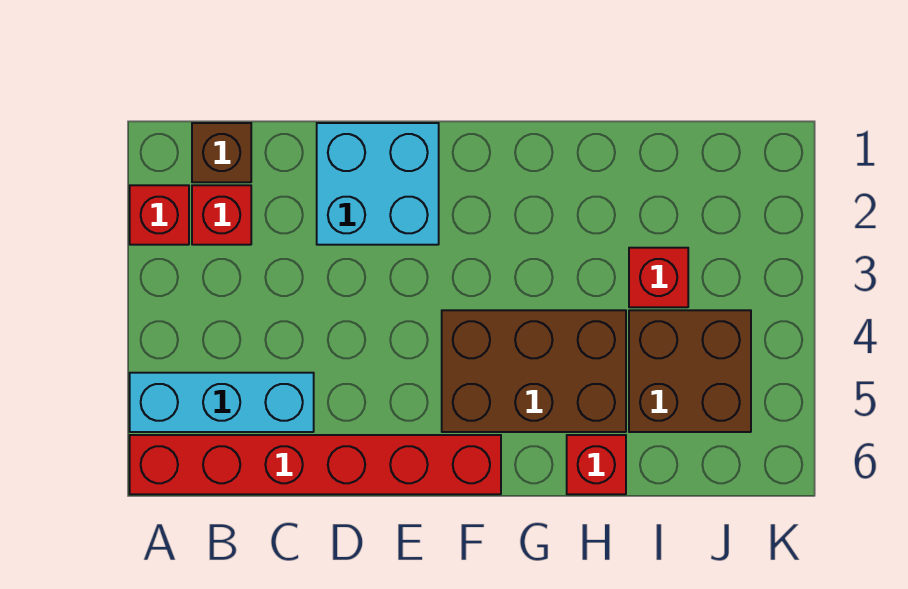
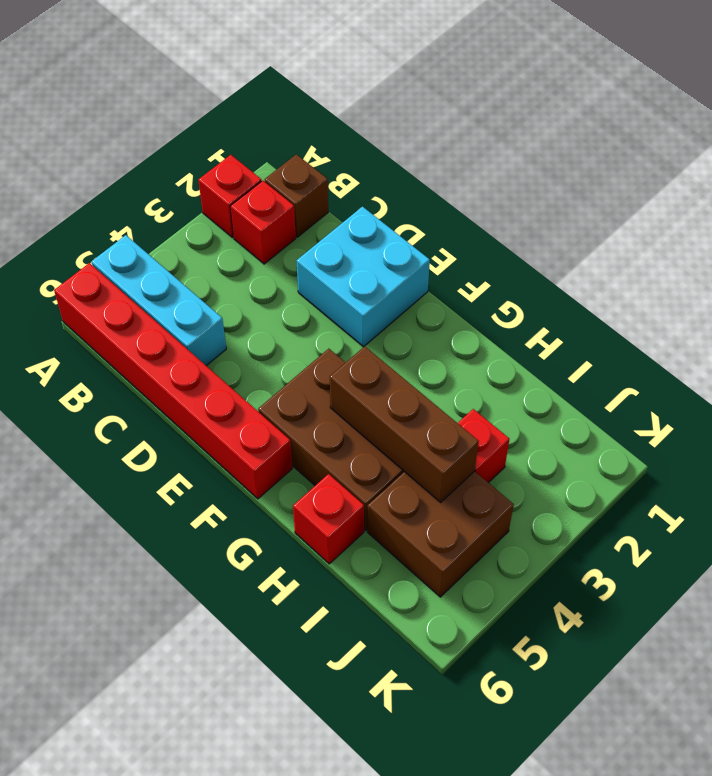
none -> brown brick G4:I4 level 2

